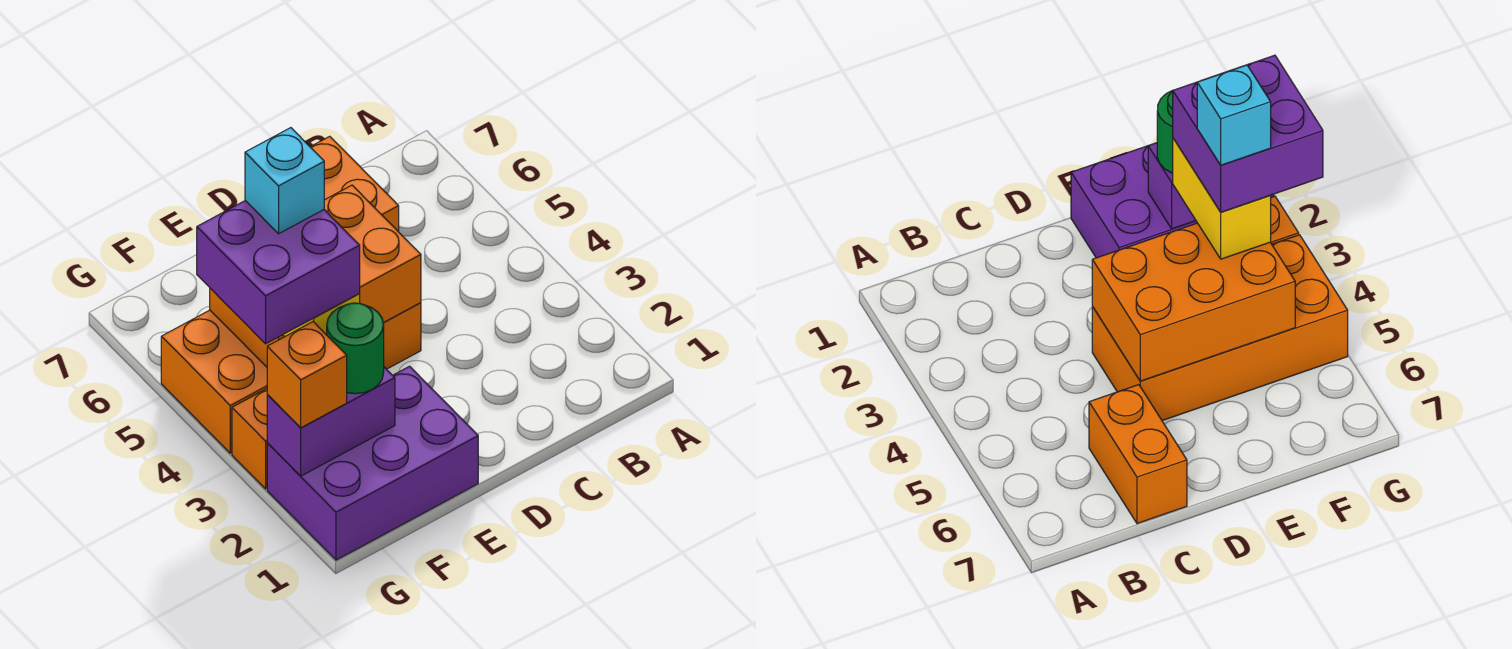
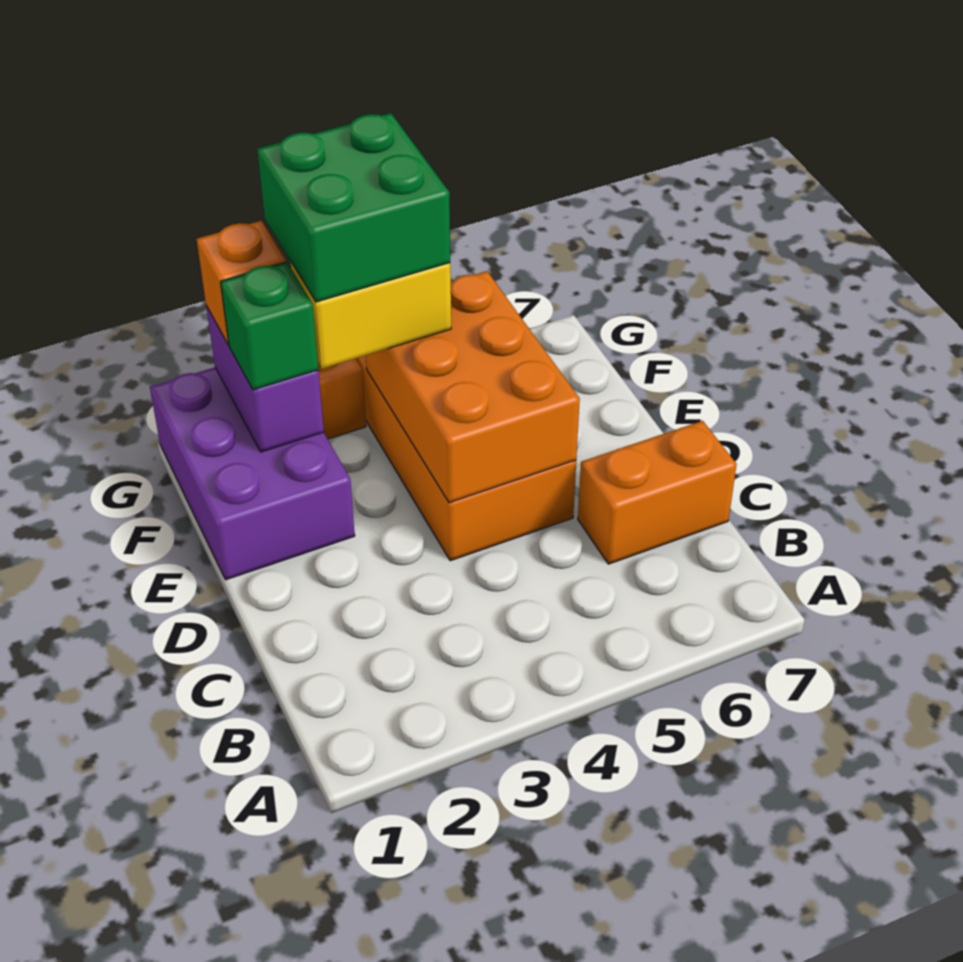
green round brick F2 level 3 -> green brick F2 level 3
purple brick F3:G4 level 4 -> green brick F3:G4 level 4
cyan brick F4 level 5 -> none

